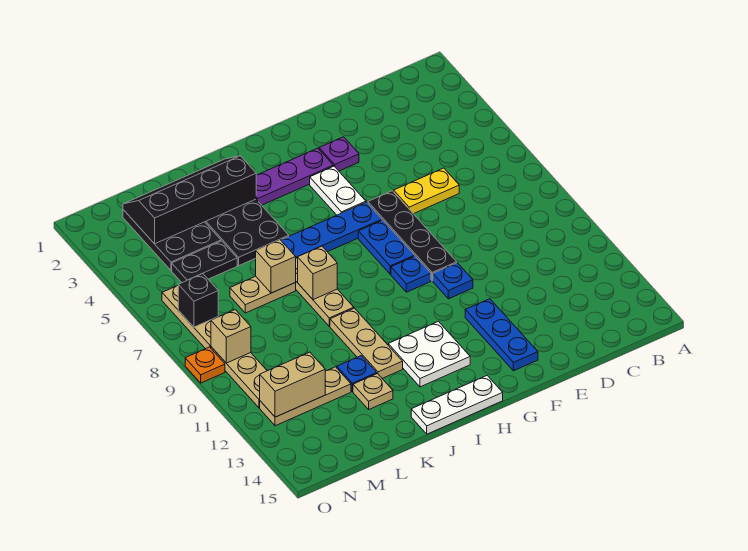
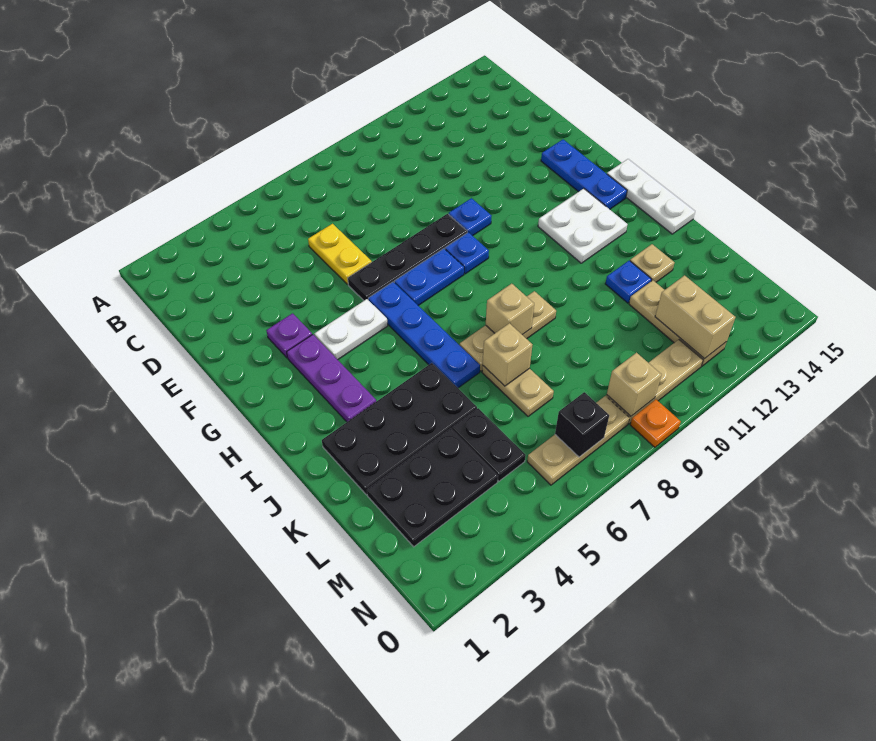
blue plate F12:F14 level 1 -> blue plate F14:H14 level 1
black slope J2:M3 level 2 top 3 -> none
tan plate J10:J12 level 1 -> none

